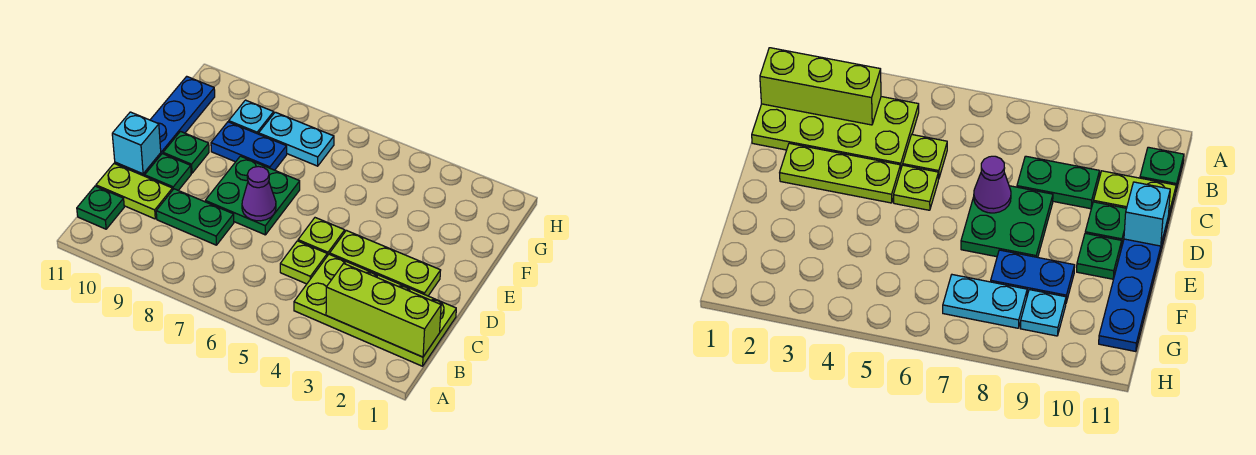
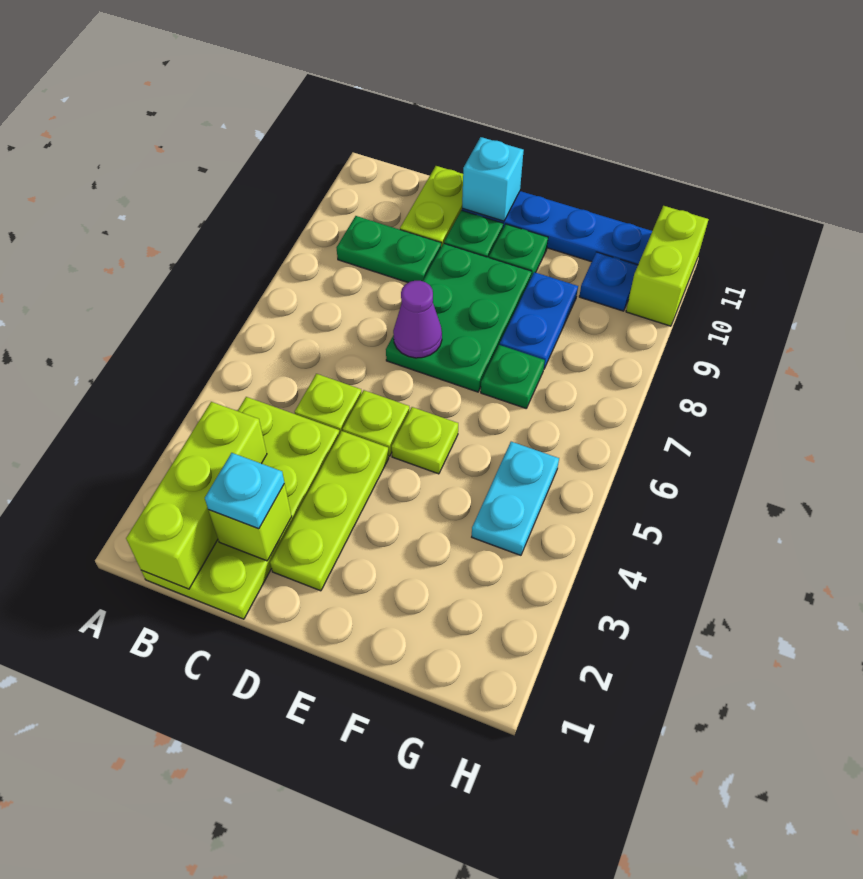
green plate B11 level 1 -> green plate F7 level 1
none -> lime brick C2 level 2
green plate C8:C9 level 1 -> green plate B9:C9 level 1
green plate D7:E8 level 1 -> green plate D7:E9 level 1
none -> lime plate E5 level 1
cyan plate G7:G8 level 1 -> cyan plate G4:G5 level 1
cyan plate G9 level 1 -> cyan plate C2 level 3
none -> blue plate G10 level 1
none -> lime brick H10:H11 level 1

